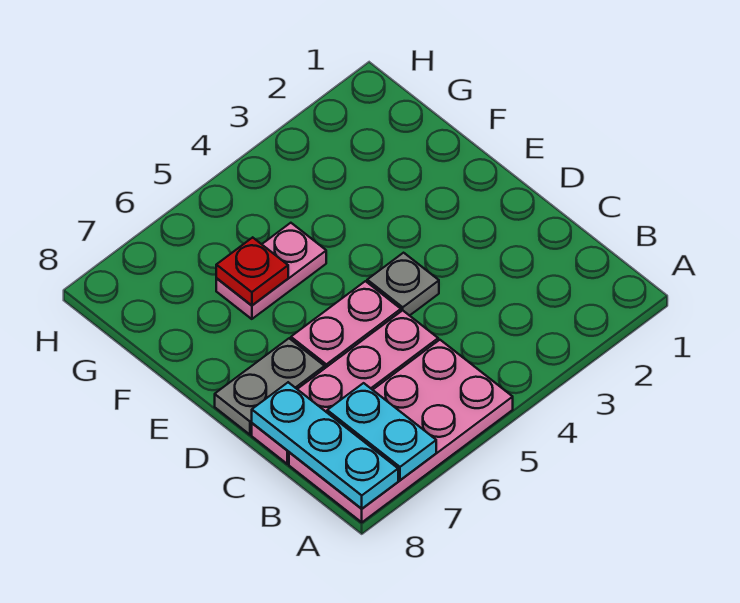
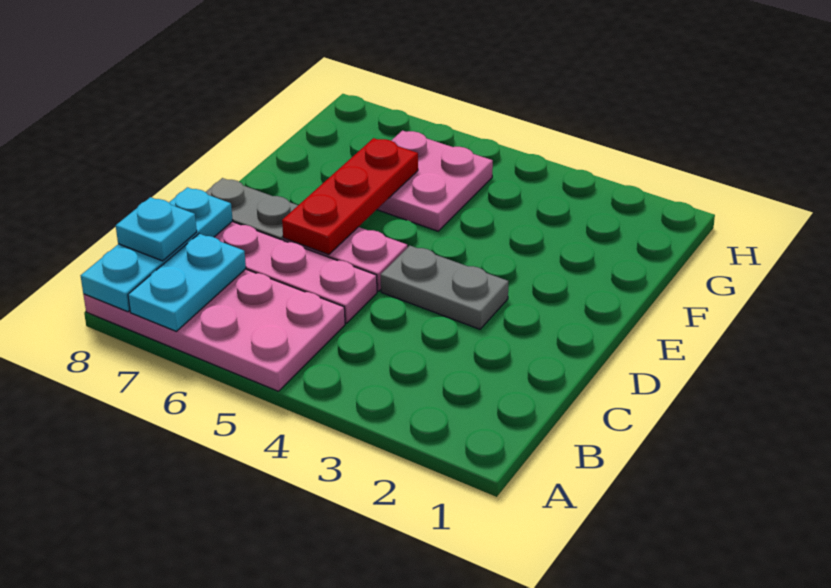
none -> cyan plate B8 level 3
grey plate D4 level 1 -> grey plate D3:D4 level 1
pink plate F5:F6 level 1 -> pink plate F5:G6 level 1
red plate F6 level 2 -> red plate D6:F6 level 2

